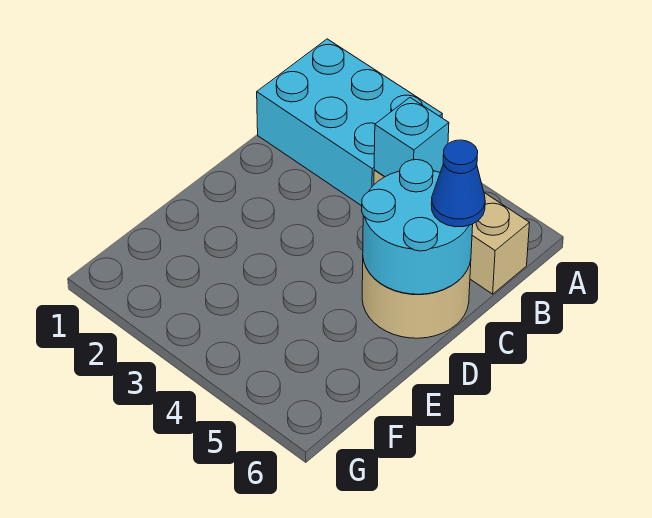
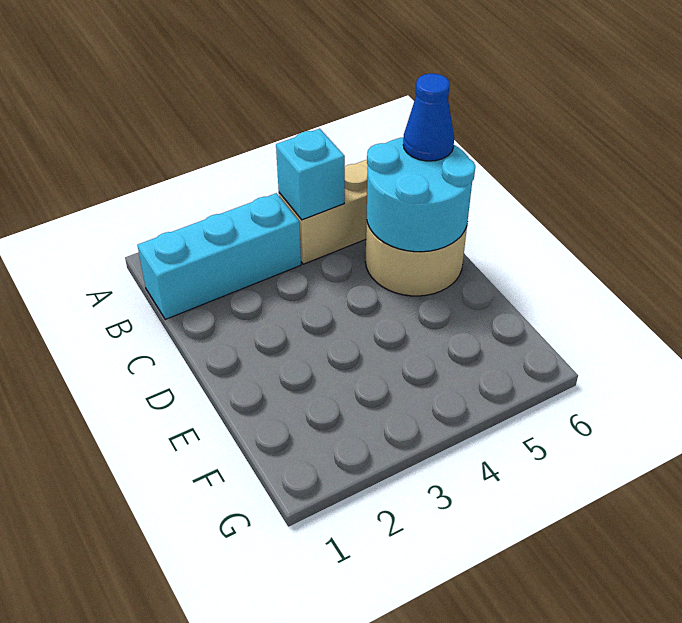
cyan brick A1:B3 level 1 -> cyan brick B1:B3 level 1

